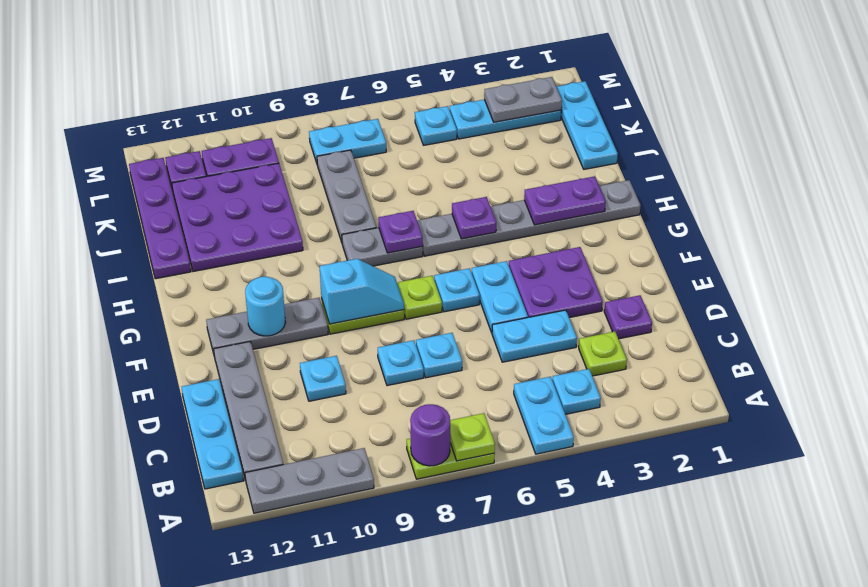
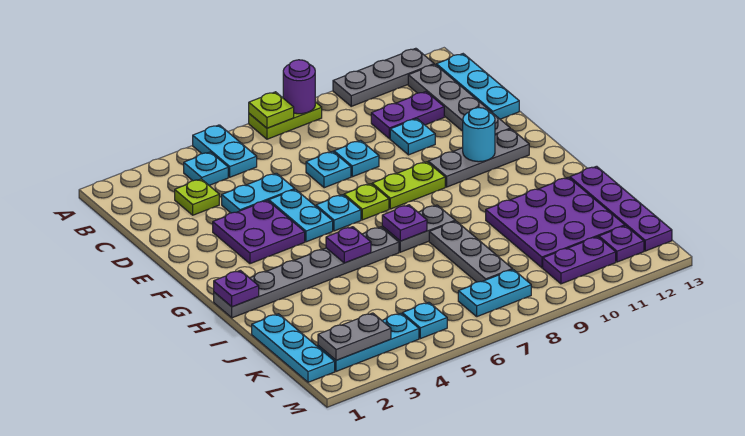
purple plate D2 level 1 -> purple plate H1 level 2
cyan slope F8:F9 level 2 top 9 -> none
purple plate H2:H3 level 2 -> purple plate C10:C11 level 1

